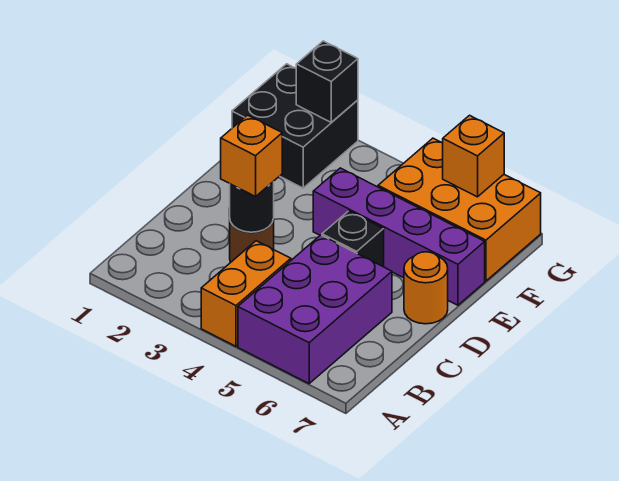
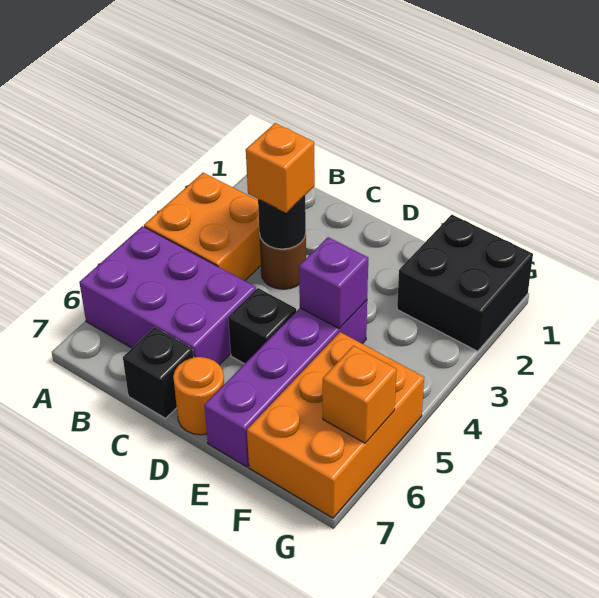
orange brick A4:B4 level 1 -> orange brick A3:B4 level 1
none -> purple brick E4 level 2
black brick G2 level 2 -> black brick C7 level 1

